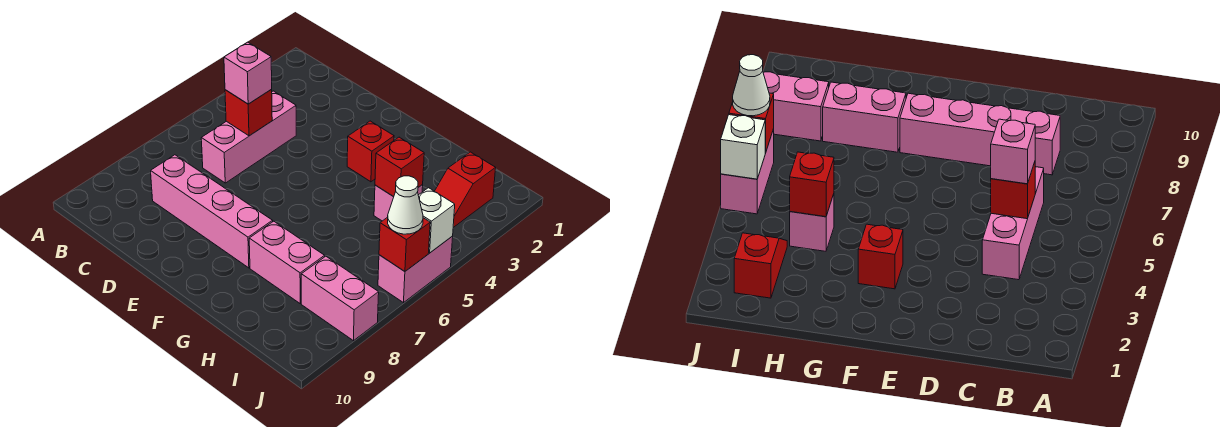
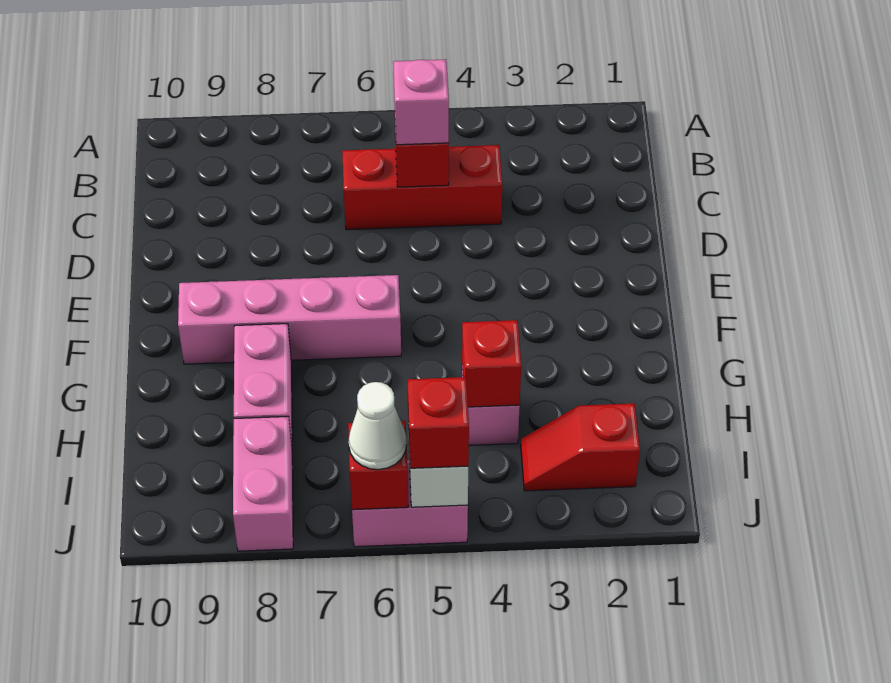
pink brick C4:C6 level 1 -> red brick C4:C6 level 1
pink brick C8:F8 level 1 -> pink brick F6:F9 level 1
red brick F3 level 1 -> red brick J5 level 3

